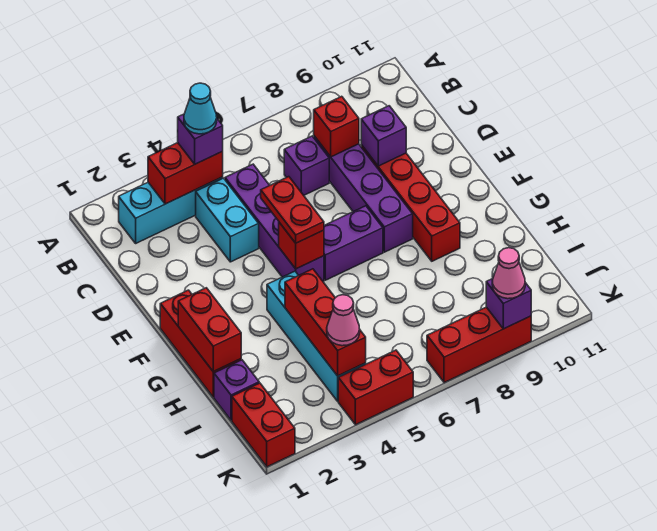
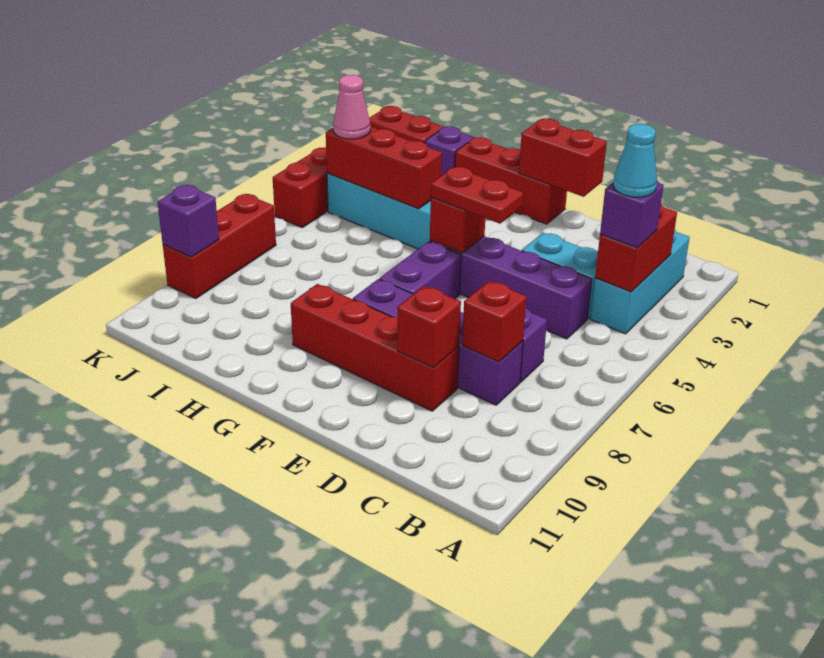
purple brick D9 level 2 -> red brick D9 level 2
red brick G1:H1 level 2 -> red brick E1:F1 level 2
pink cone K9 level 3 -> none

